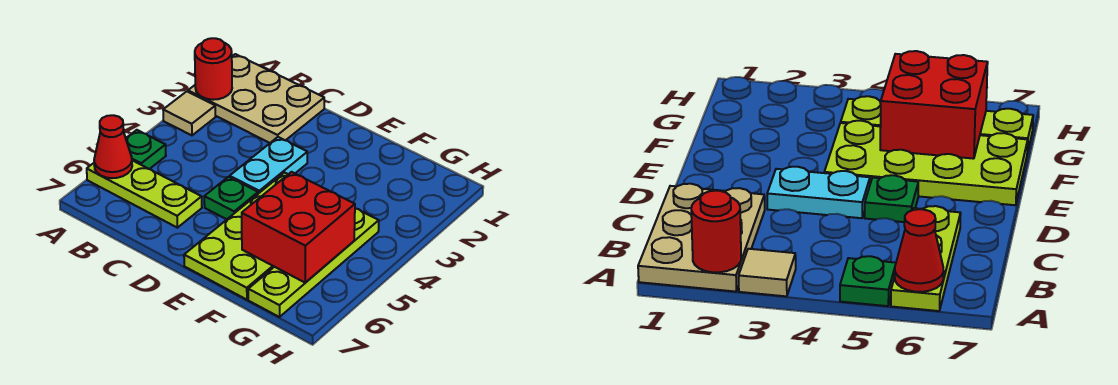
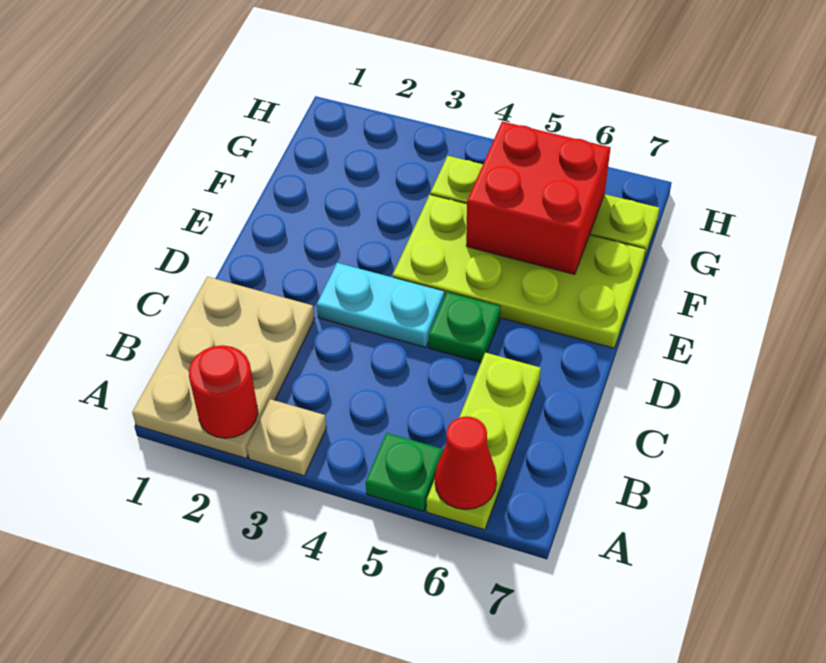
tan tile A3 level 1 -> tan plate A3 level 1

